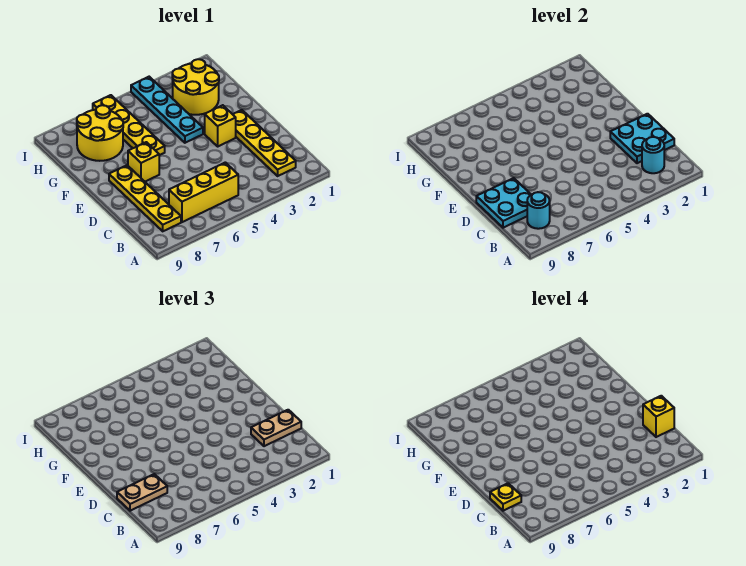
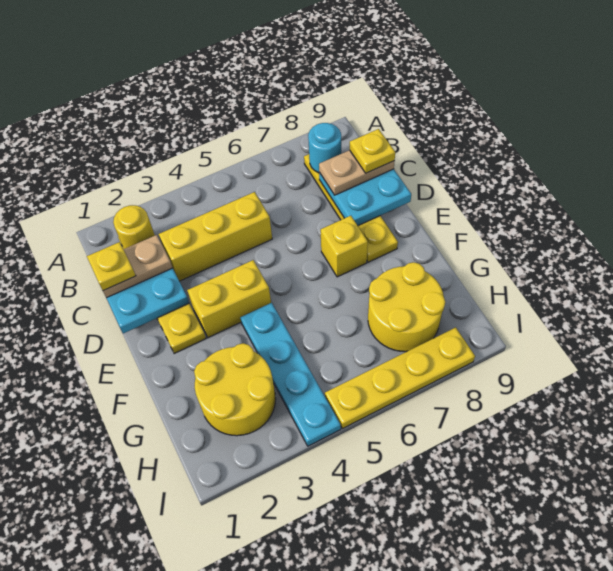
cyan round brick B2 level 2 -> yellow round brick B2 level 2
yellow brick B5:B7 level 1 -> yellow brick C3:C5 level 1
yellow brick C1 level 4 -> yellow plate C1 level 4
yellow brick E3 level 1 -> yellow brick E3:E4 level 1
yellow plate F6:I6 level 1 -> yellow plate I5:I8 level 1

